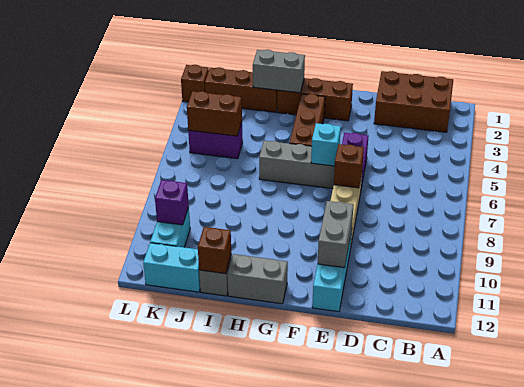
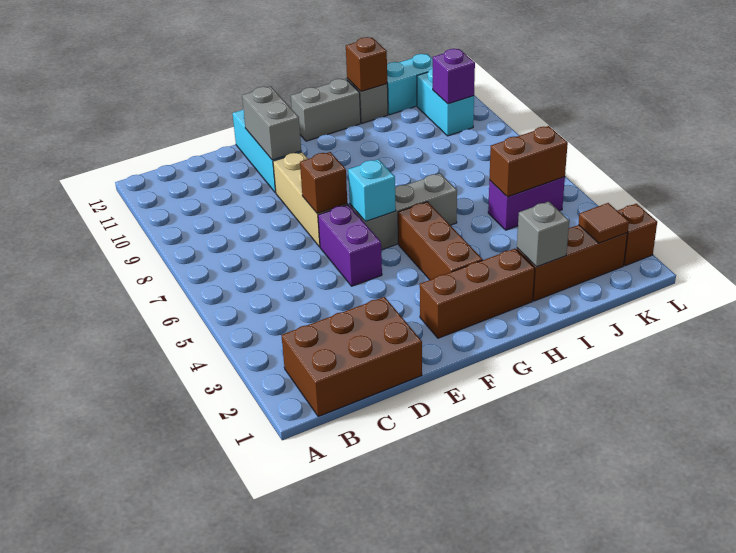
grey brick H2:I2 level 2 -> grey brick I2 level 2
none -> brown tile K2 level 2

